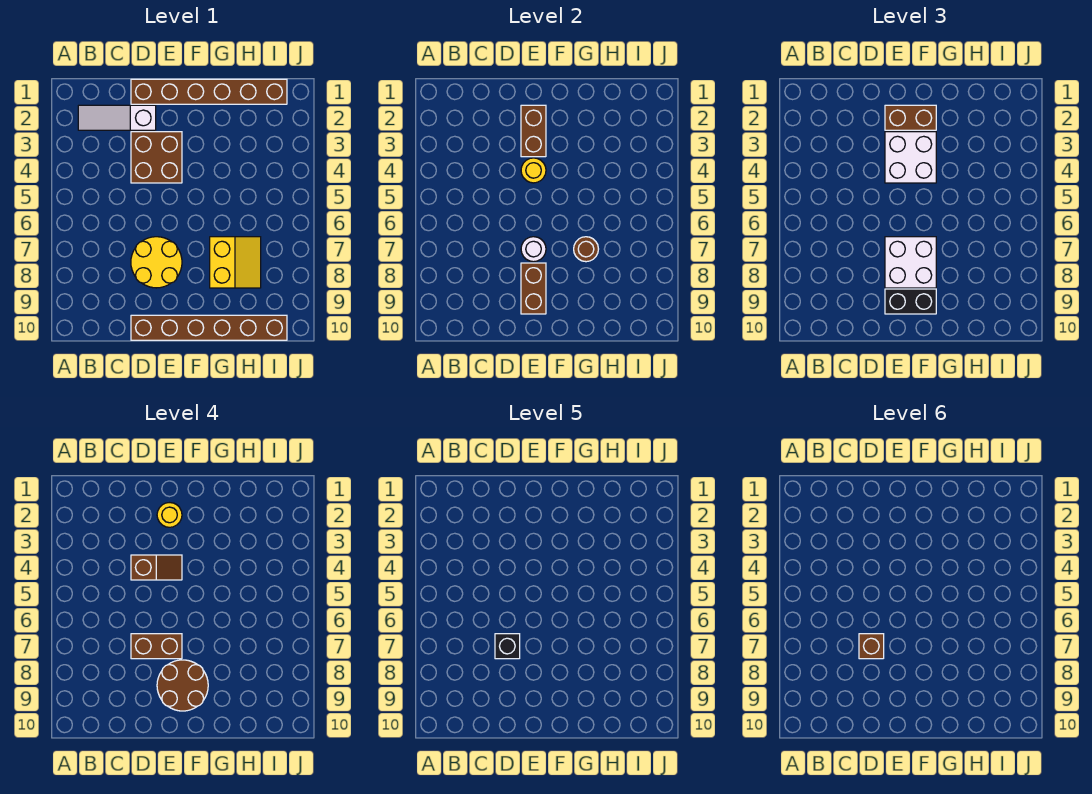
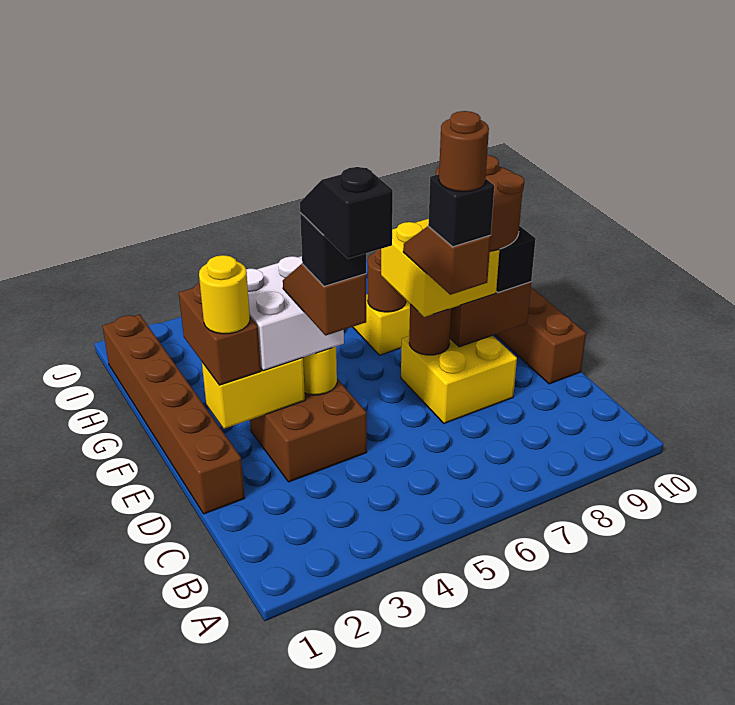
white slope B2:D2 level 1 top D -> none
none -> black slope C4:D4 level 6 top C
none -> black brick D4 level 5
yellow round brick D7:E8 level 1 -> yellow brick D7:E8 level 1
brown brick D7:E7 level 4 -> brown slope D7:E7 level 4 top D
brown brick D7 level 6 -> brown round brick D7 level 6
brown brick E2:E3 level 2 -> yellow brick E2:E3 level 2
white round brick E7 level 2 -> brown round brick E7 level 2
white brick E7:F8 level 3 -> yellow brick E7:F8 level 3

